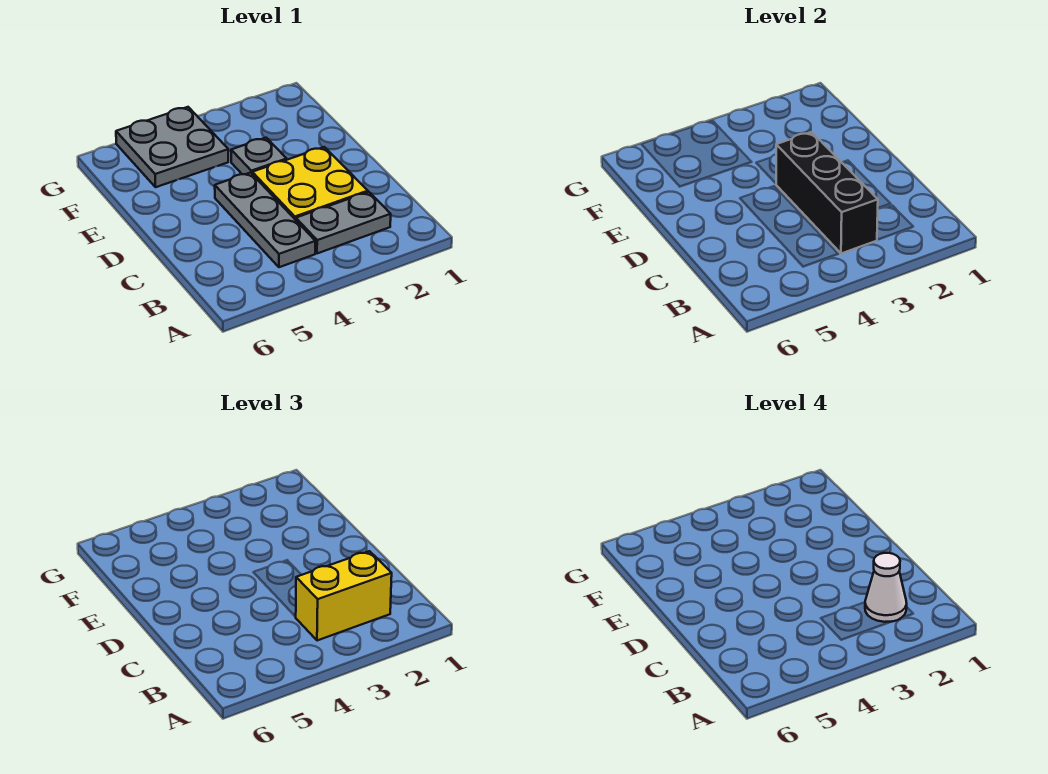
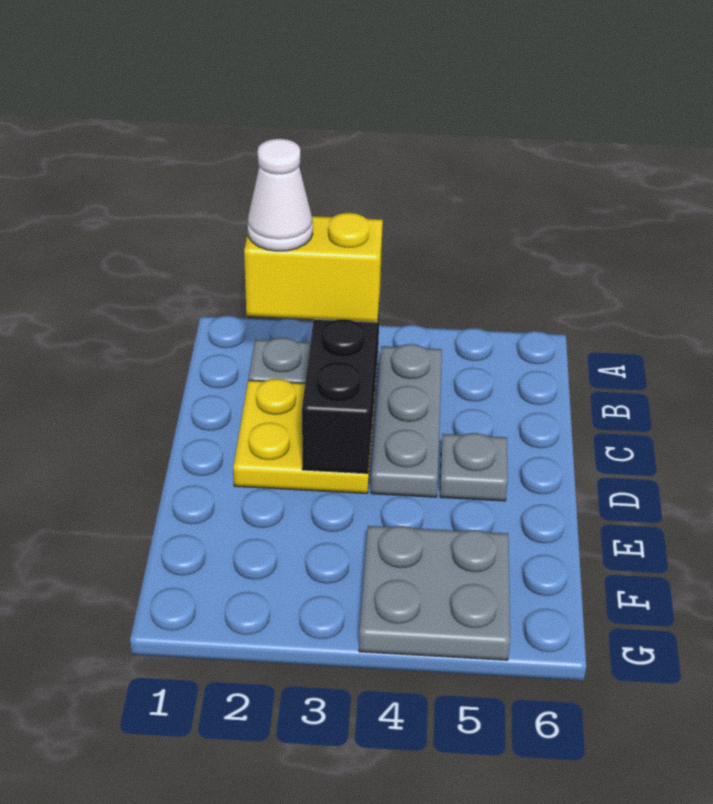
grey plate E3 level 1 -> grey plate D5 level 1

